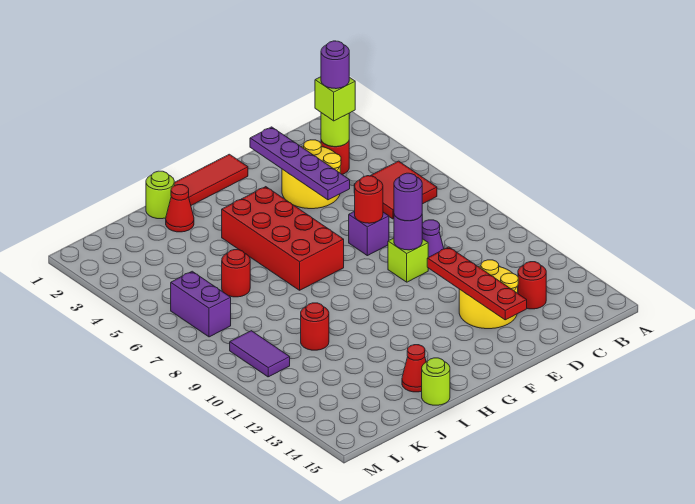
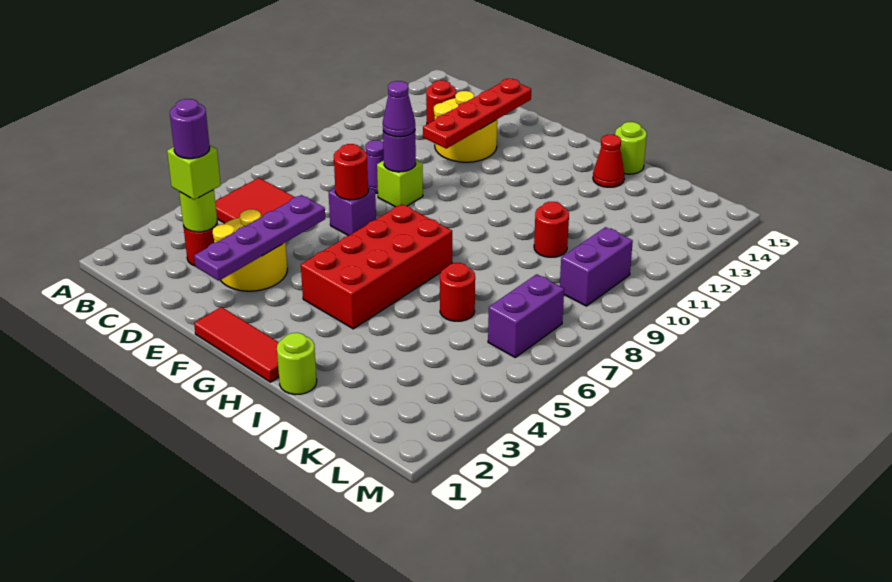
purple round brick E9 level 3 -> purple cone E9 level 3
red cone I2 level 1 -> none
purple tile L9:L10 level 1 -> purple brick L9:L10 level 1

